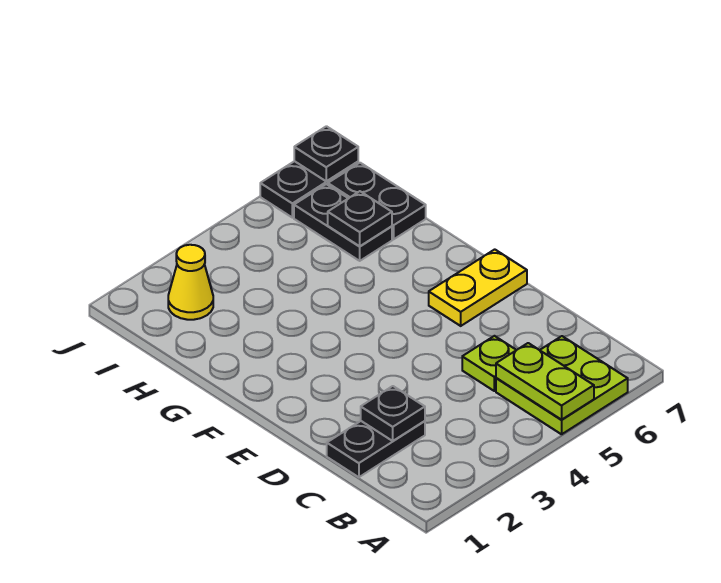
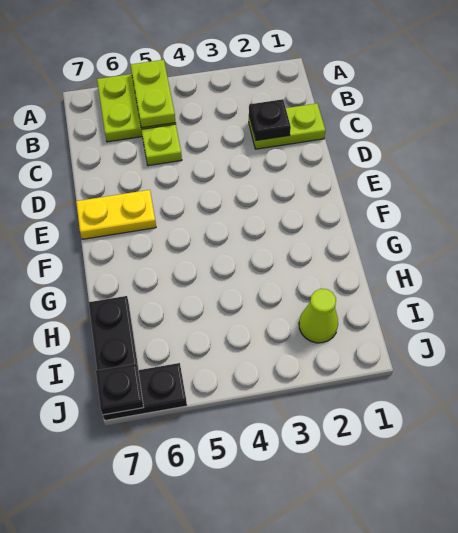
black plate C1:C2 level 1 -> lime plate C1:C2 level 1
black plate H6:I6 level 1 -> none
black plate H6 level 2 -> none
yellow cone I2 level 1 -> lime cone I2 level 1

